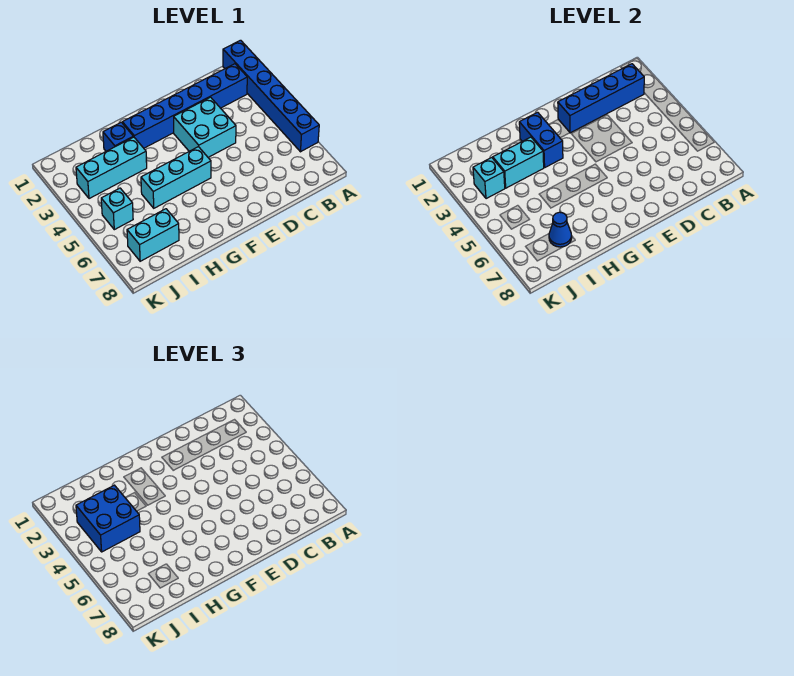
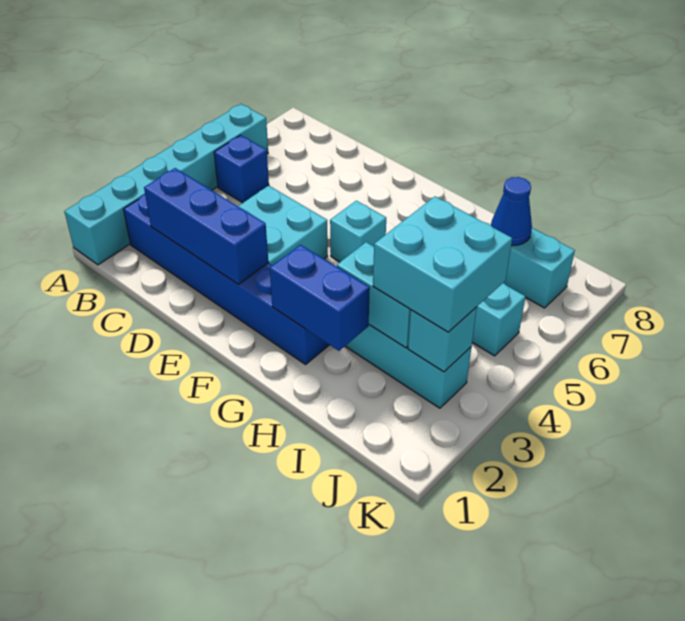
blue brick A1:A6 level 1 -> cyan brick A1:A6 level 1
blue brick B2:E2 level 2 -> blue brick C2:E2 level 2
cyan brick F5:H5 level 1 -> cyan brick F5 level 1
blue brick G2:G3 level 2 -> blue brick G2:H2 level 2
blue brick H2 level 1 -> blue brick B5 level 1
blue brick I3:J4 level 3 -> cyan brick I3:J4 level 3

